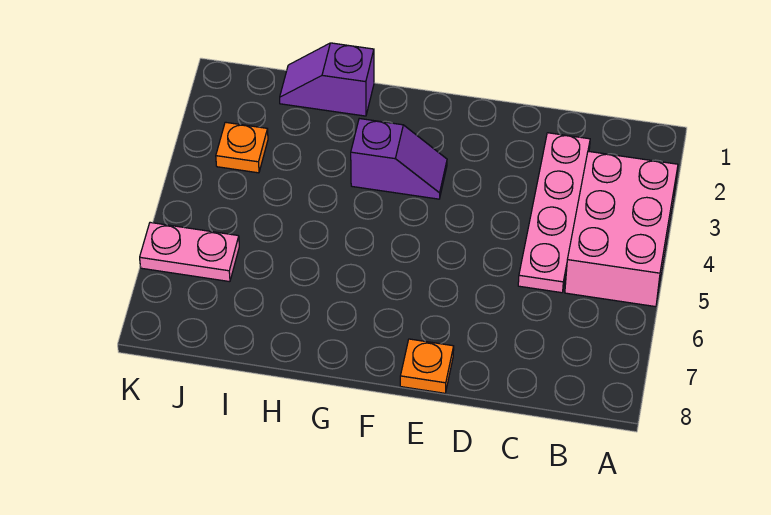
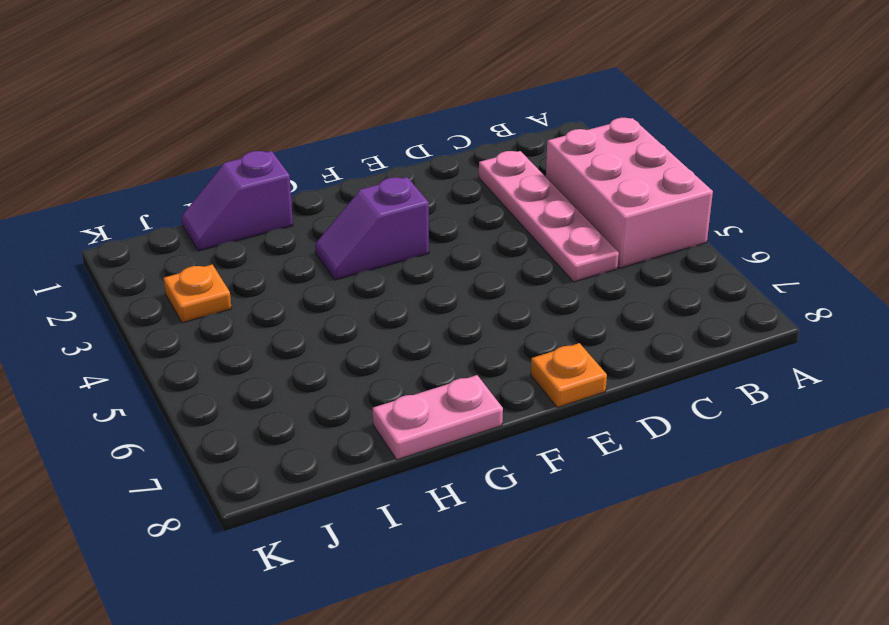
purple slope F3:G3 level 1 top G -> purple slope F3:G3 level 1 top F
pink plate J6:K6 level 1 -> pink plate G8:H8 level 1

